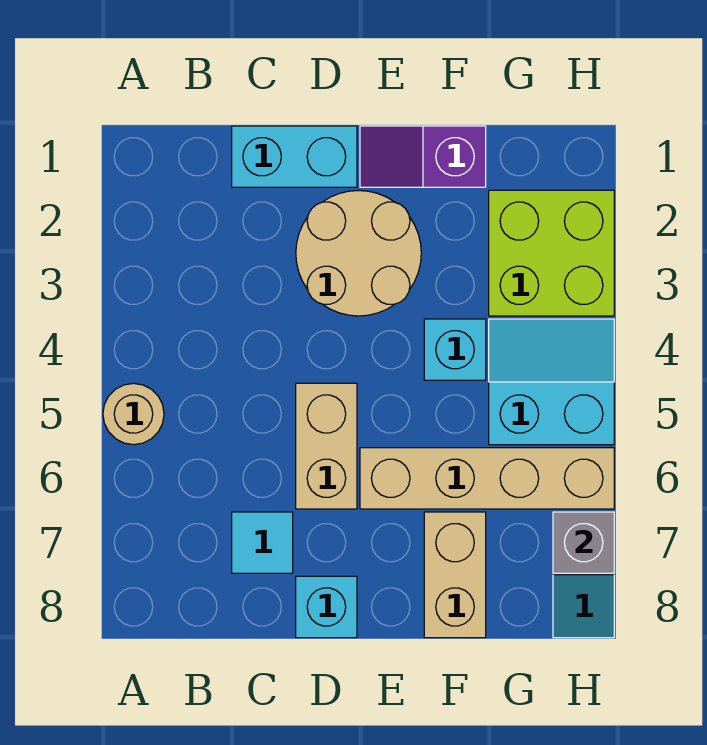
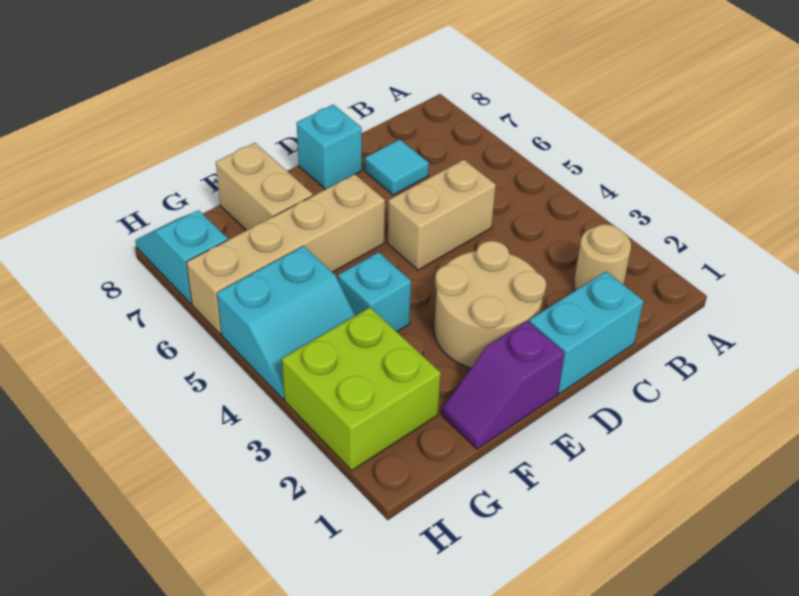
tan round brick A5 level 1 -> tan round brick B2 level 1
tan brick D5:D6 level 1 -> tan brick C5:D5 level 1
purple slope E1:F1 level 1 top F -> purple slope E1:F1 level 1 top E
grey brick H7 level 2 -> none

